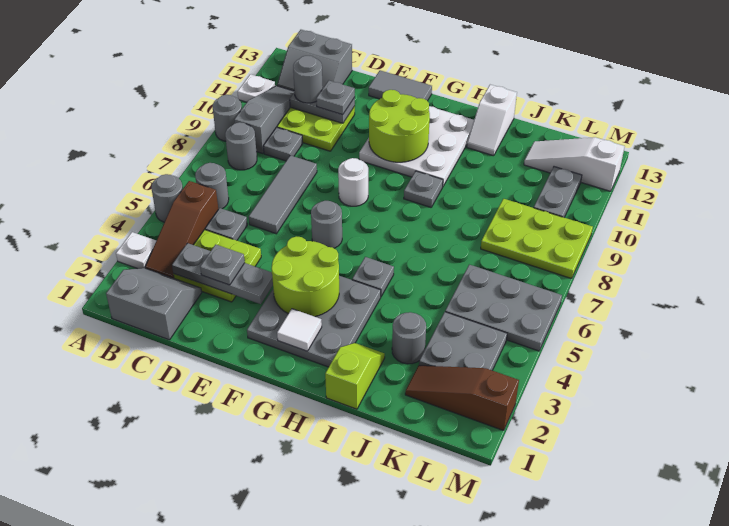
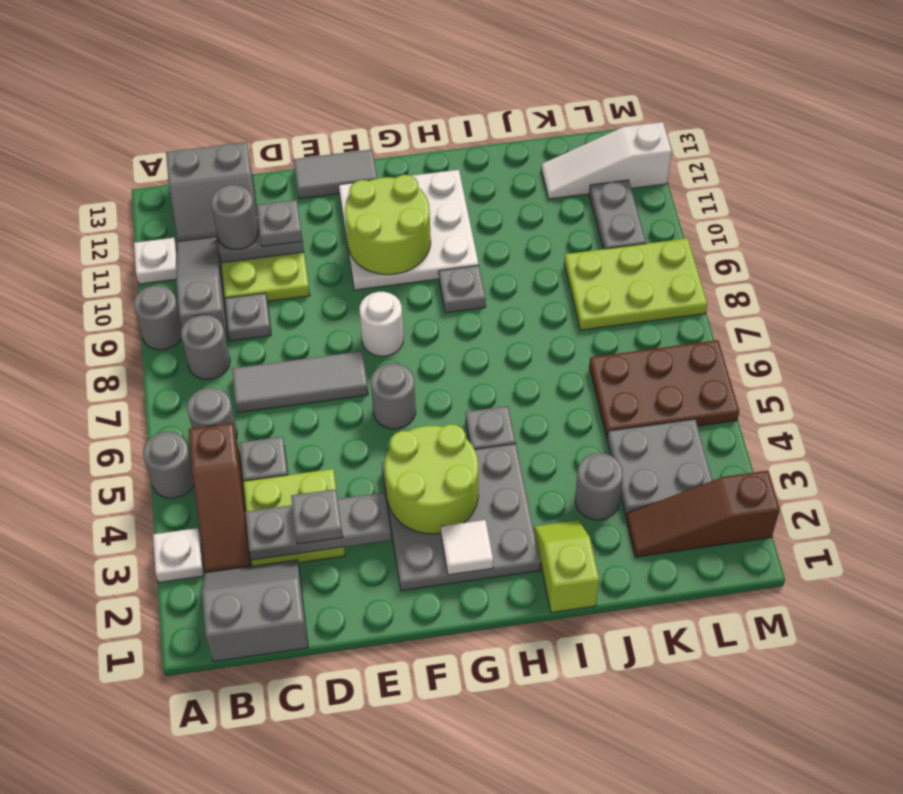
grey tile D6:D8 level 1 -> grey tile C7:E7 level 1
white slope I12:I13 level 1 top 13 -> none
grey plate K5:M6 level 1 -> brown plate K5:M6 level 1

